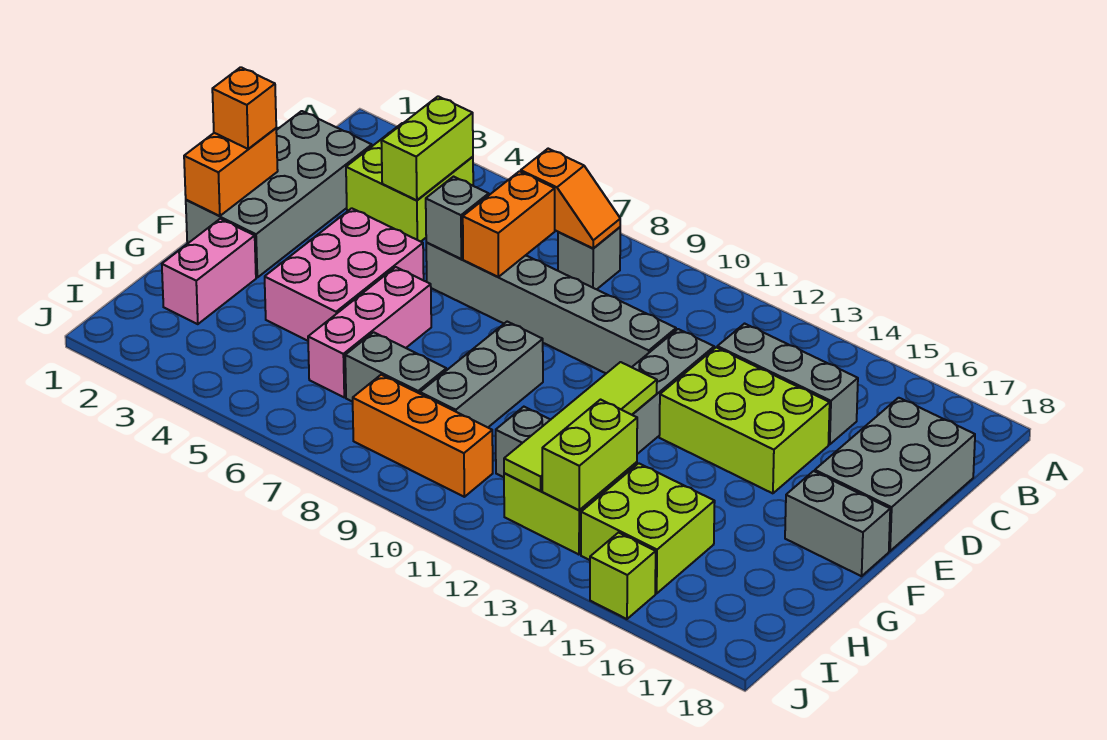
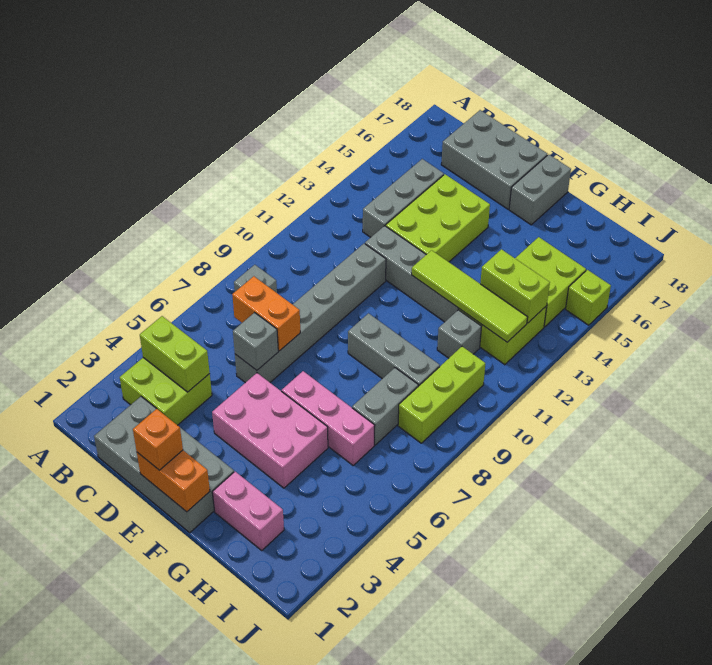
orange slope B7:B8 level 2 top 7 -> none
orange brick I8:I10 level 1 -> lime brick I8:I10 level 1

